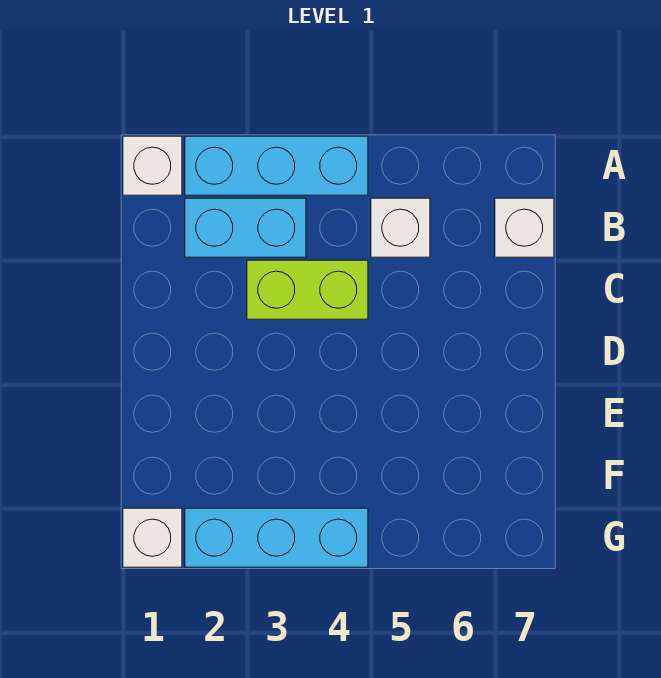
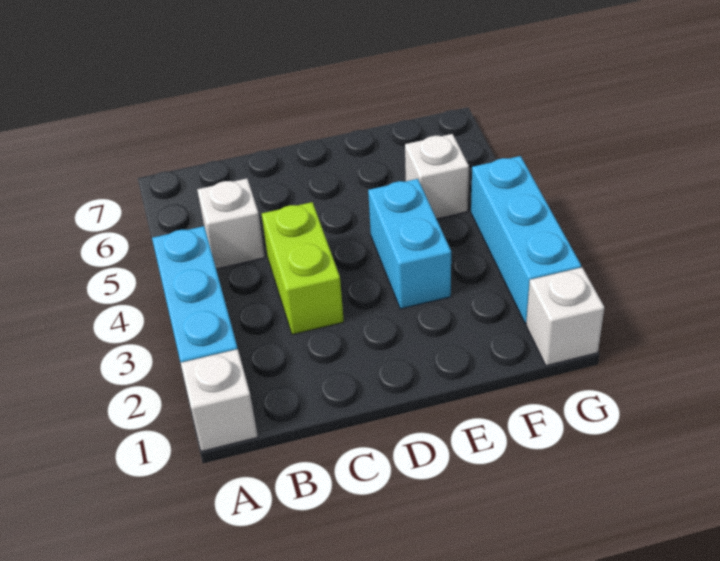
cyan brick B2:B3 level 1 -> cyan brick E3:E4 level 1
white brick B7 level 1 -> white brick F5 level 1

